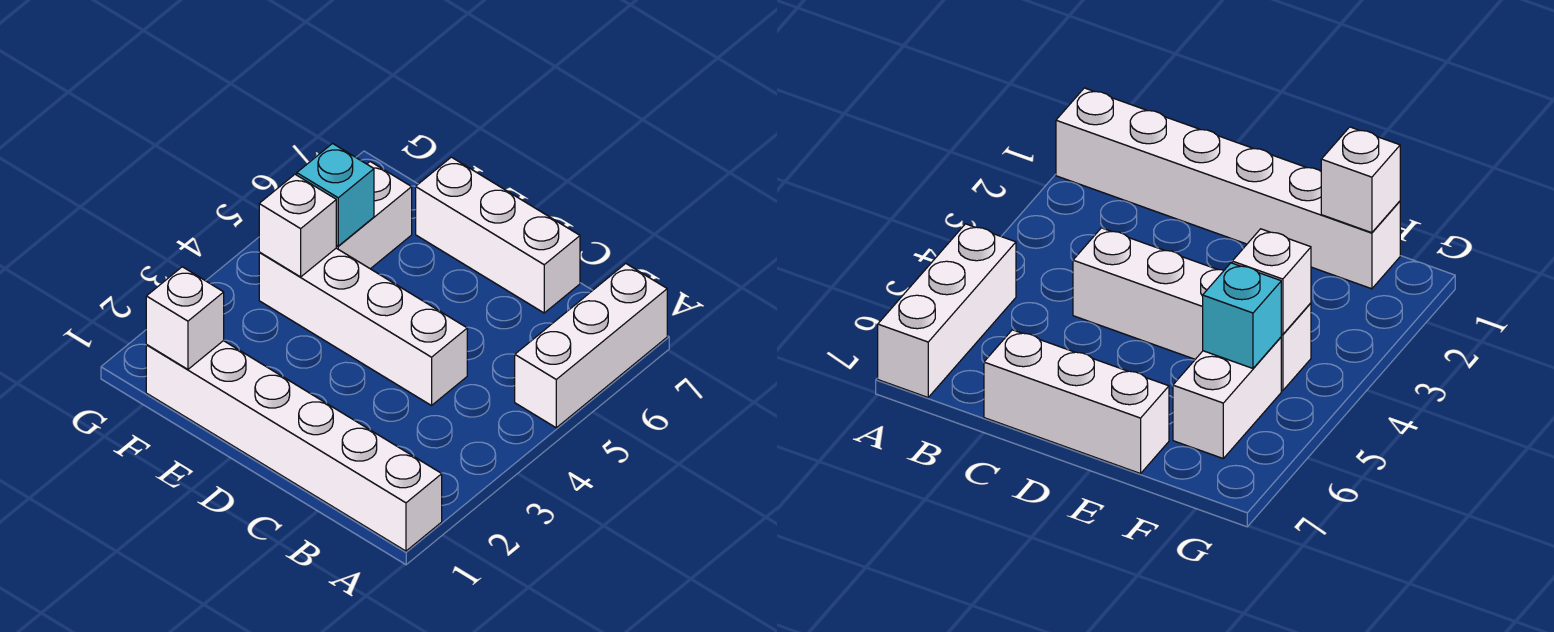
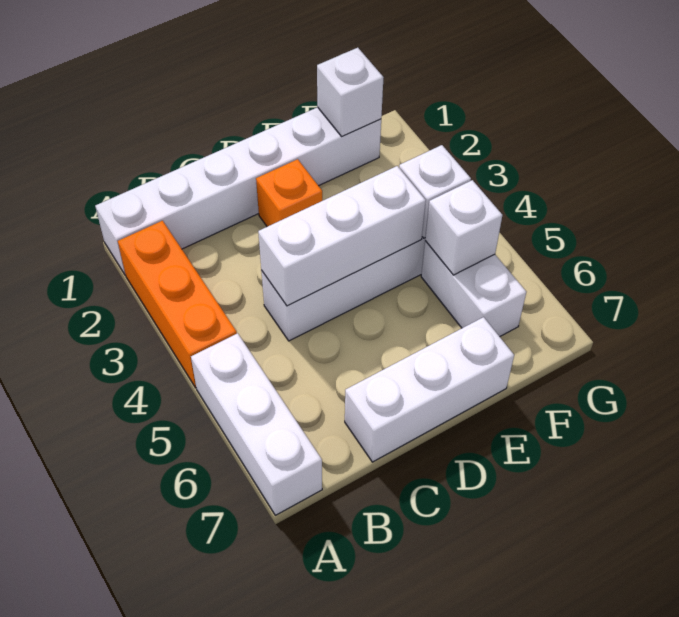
none -> orange brick A2:A4 level 1
none -> white brick C4:E4 level 2
none -> orange brick D2 level 1
cyan brick F5 level 2 -> white brick F5 level 2

